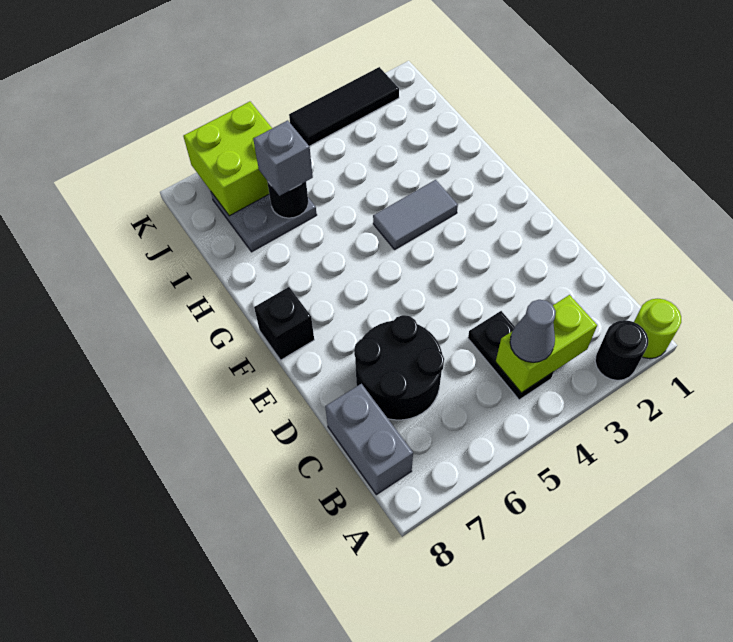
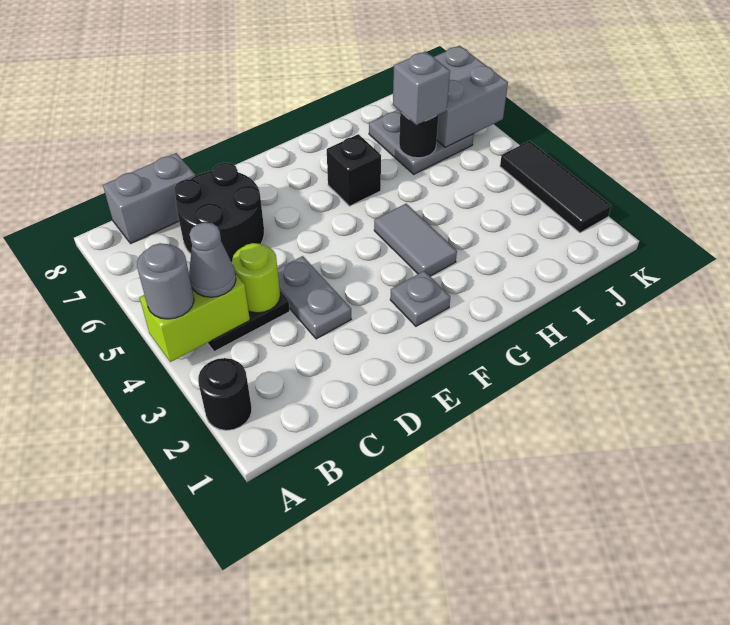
lime round brick A1 level 1 -> lime round brick C4 level 2
none -> grey round brick A4 level 3
lime brick B3:B4 level 2 -> lime brick A4:B4 level 2
none -> grey plate D3:D4 level 1
none -> grey plate F2 level 1
black brick F8 level 1 -> black brick G6 level 1
lime brick J6:K7 level 2 -> grey brick J6:K7 level 2

